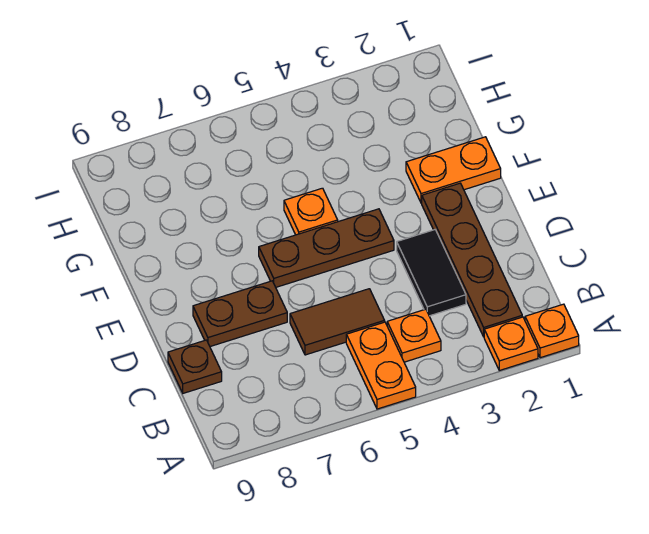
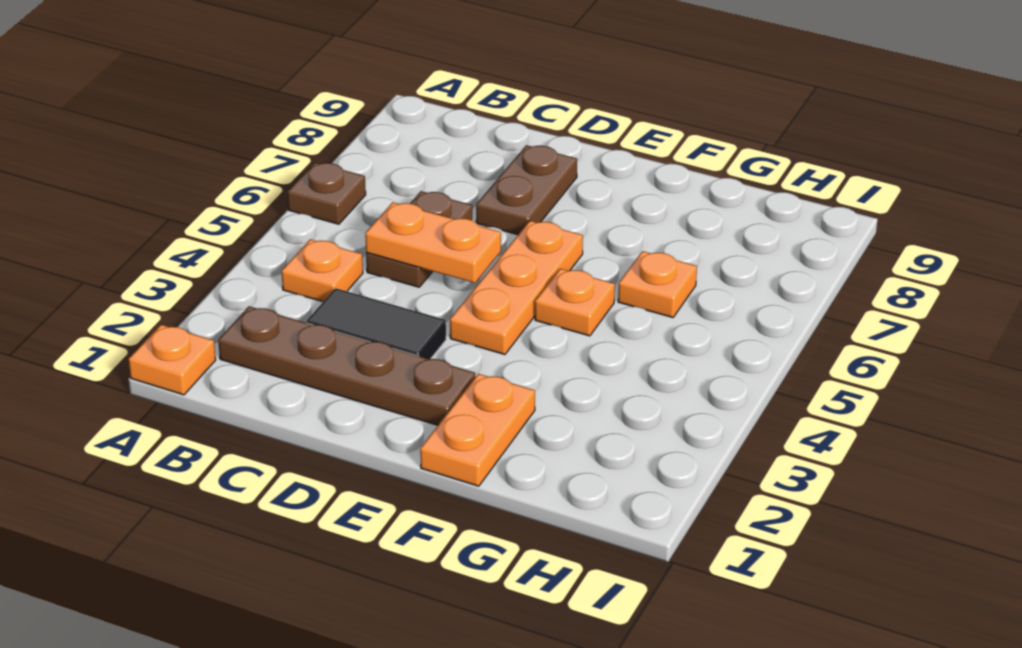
orange plate A2 level 1 -> orange plate G6 level 1
orange plate A5:B5 level 1 -> orange plate C5:D5 level 2
brown tile C5:C6 level 1 -> brown plate C5:C6 level 1
brown plate C9 level 1 -> brown plate A6 level 1
brown plate E4:E6 level 1 -> orange plate E4:E6 level 1

